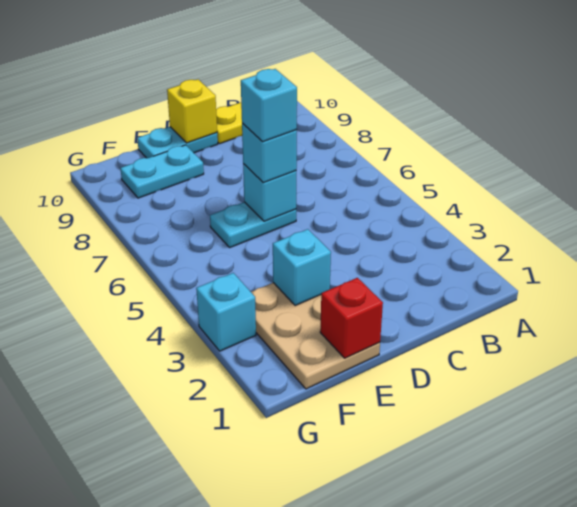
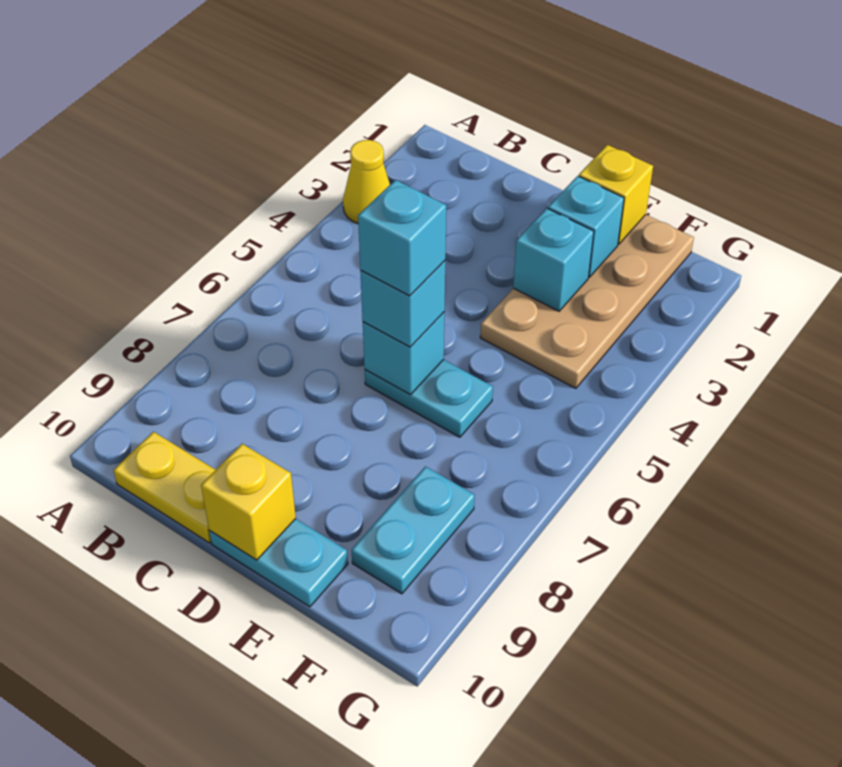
none -> yellow cone A3 level 1
tan plate E1:F3 level 1 -> tan plate E1:F4 level 1
red brick E1 level 2 -> yellow brick E1 level 2
cyan plate E9:F9 level 1 -> cyan plate F8:F9 level 1
cyan brick G3 level 1 -> cyan brick E2 level 2

